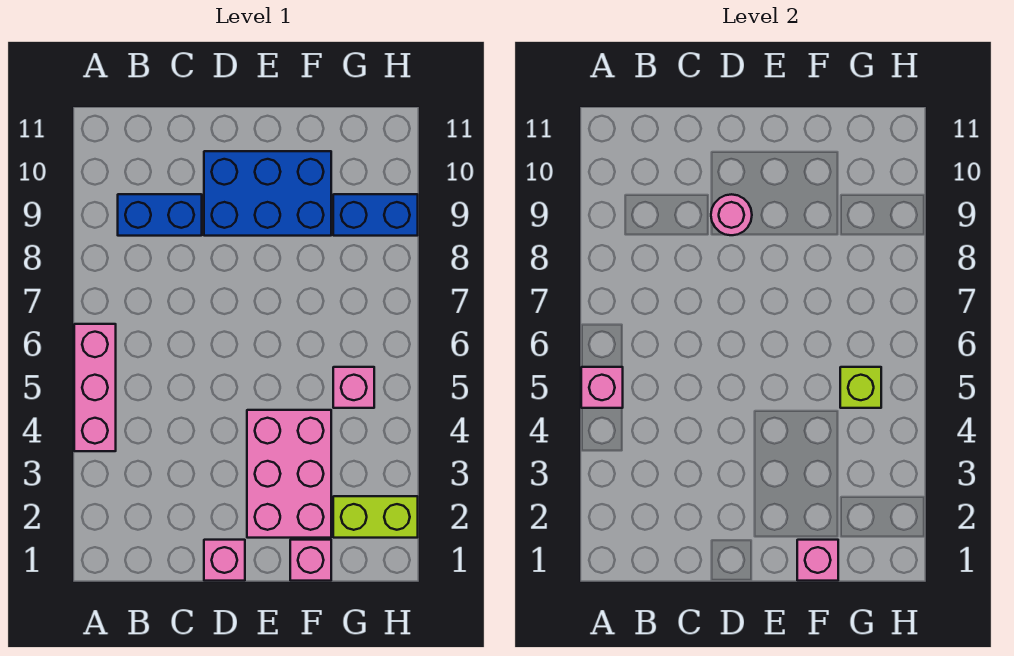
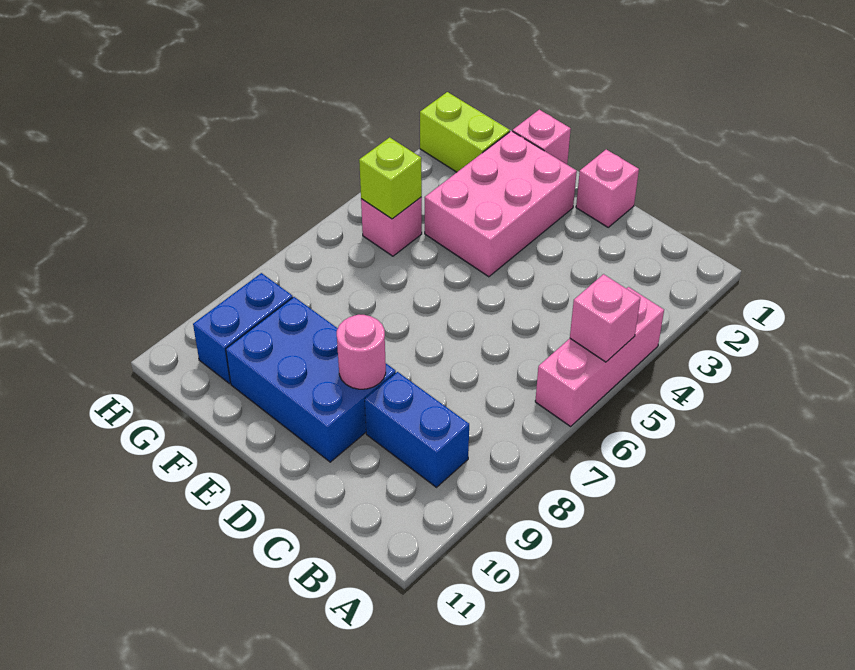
pink brick F1 level 2 -> none
blue brick G9:H9 level 1 -> blue brick G9:G10 level 1

